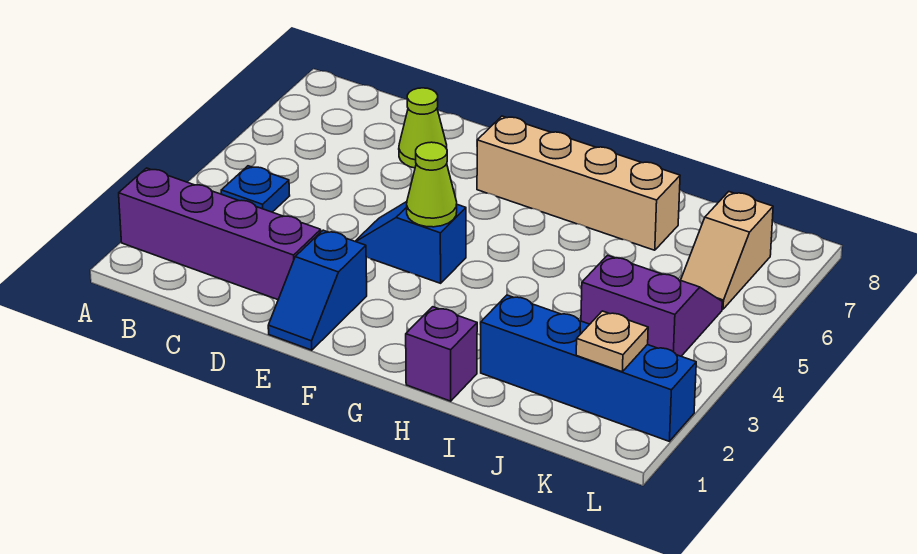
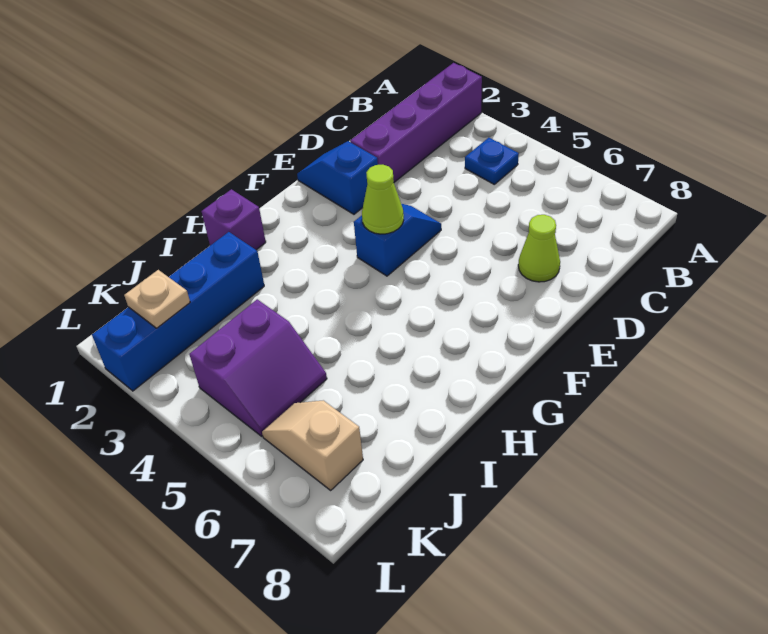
tan brick F7:I7 level 1 -> none

